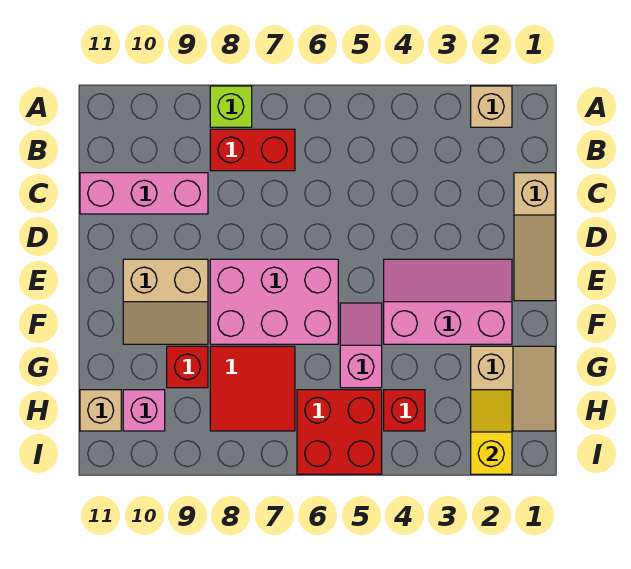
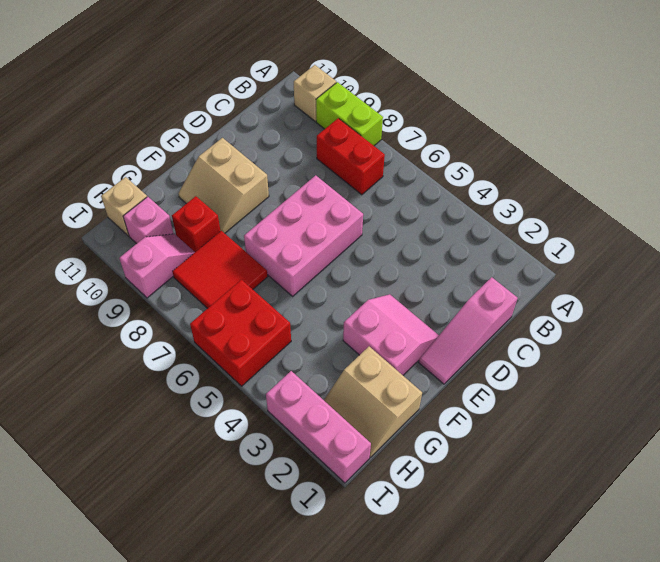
tan brick A2 level 1 -> tan brick A10 level 1
lime brick A8 level 1 -> lime brick A8:A9 level 1
tan slope C1:E1 level 1 top C -> pink slope C1:E1 level 1 top C
pink brick C9:C11 level 1 -> pink brick I1:I3 level 1
pink slope E2:F4 level 1 top F -> pink slope E2:F3 level 1 top F
pink brick E6:F8 level 1 -> pink brick D6:F7 level 1
pink slope F5:G5 level 1 top G -> pink slope H9:I9 level 1 top I
tan slope G1:H2 level 1 top 2 -> tan slope G1:H2 level 1 top G
yellow slope H2:I2 level 2 top I -> none
red brick H4 level 1 -> none

